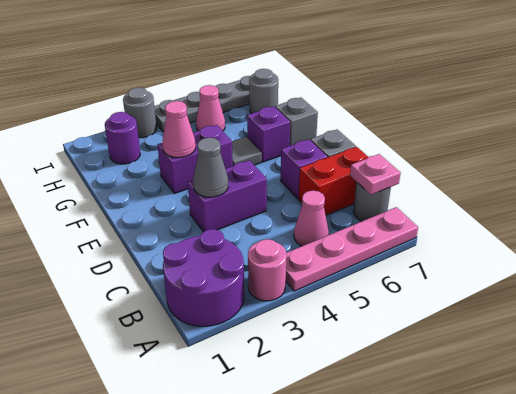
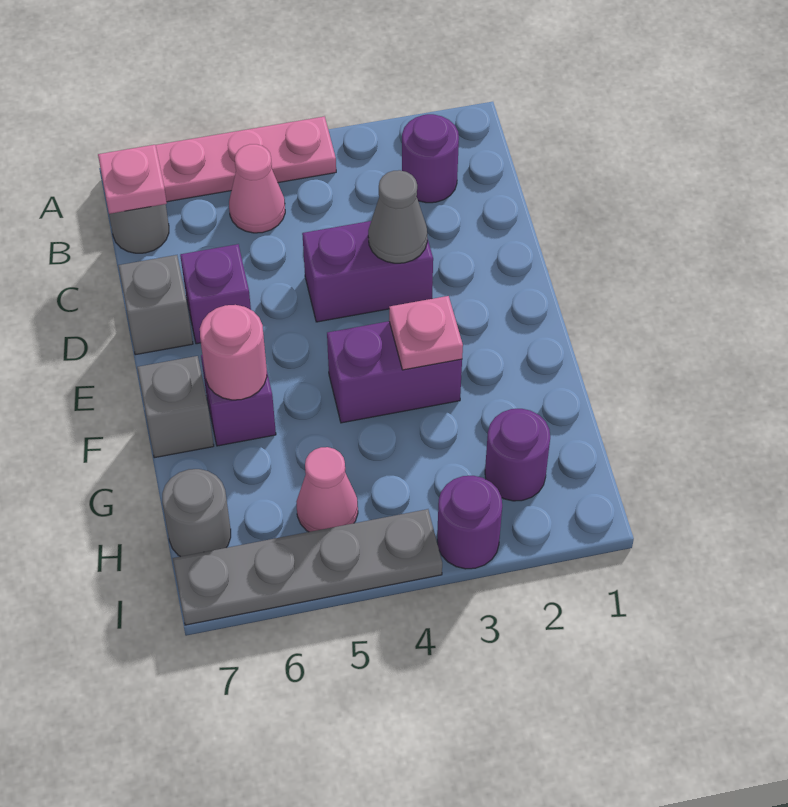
purple round brick A1:B2 level 1 -> purple round brick B2 level 1
pink round brick A3 level 1 -> pink round brick F6 level 2
red brick C6:C7 level 1 -> none
pink cone F3 level 2 -> pink plate F3 level 2
grey tile F5 level 1 -> none
grey round brick I3 level 1 -> purple round brick I3 level 1

